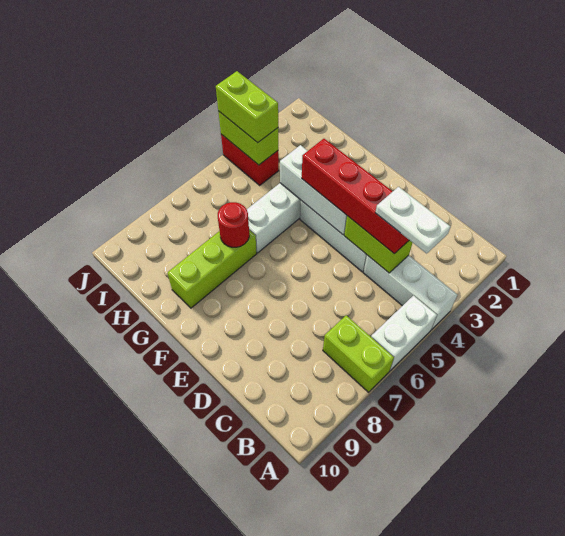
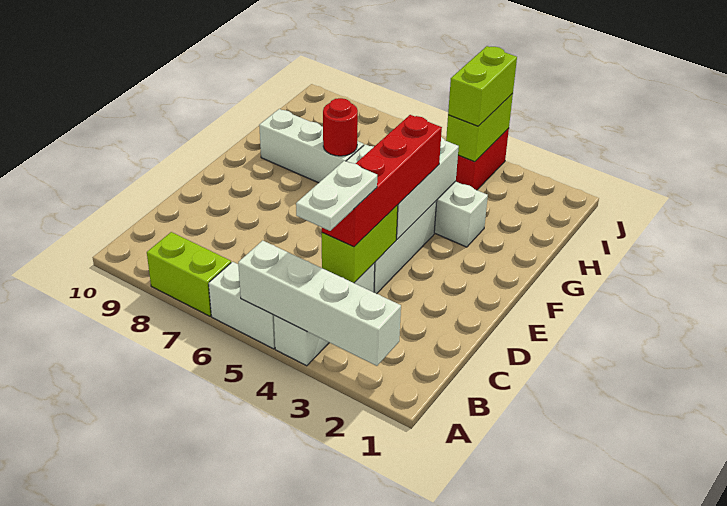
none -> white brick A2:A5 level 2
lime brick A7:B7 level 1 -> lime brick A7:A8 level 1
lime brick G7:G9 level 1 -> white brick G7:G9 level 1

